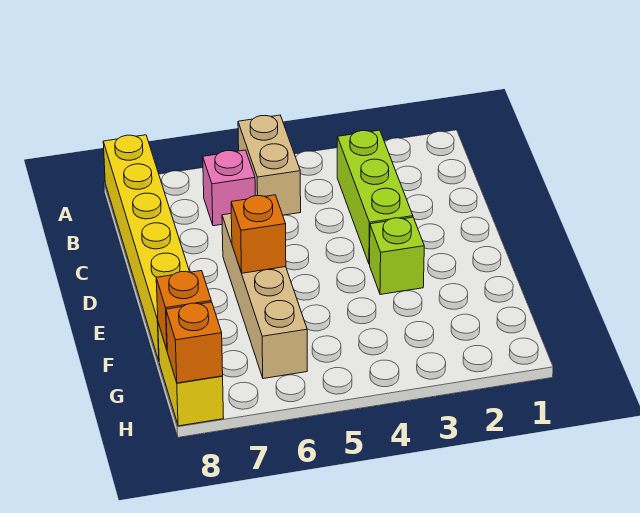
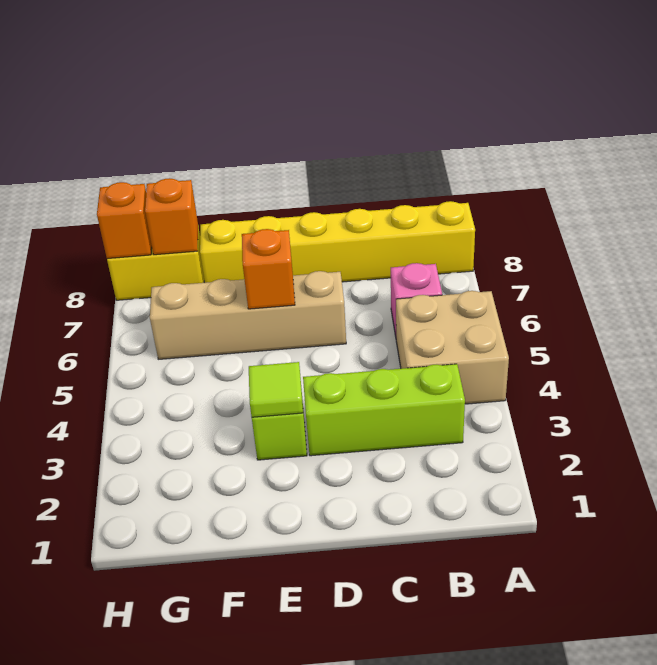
tan brick A5:B5 level 1 -> tan brick A4:B5 level 1
none -> lime tile E3 level 2

